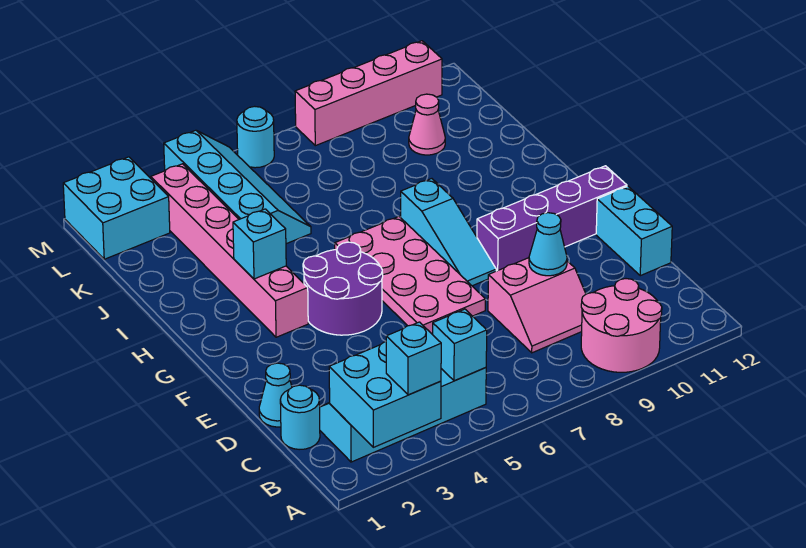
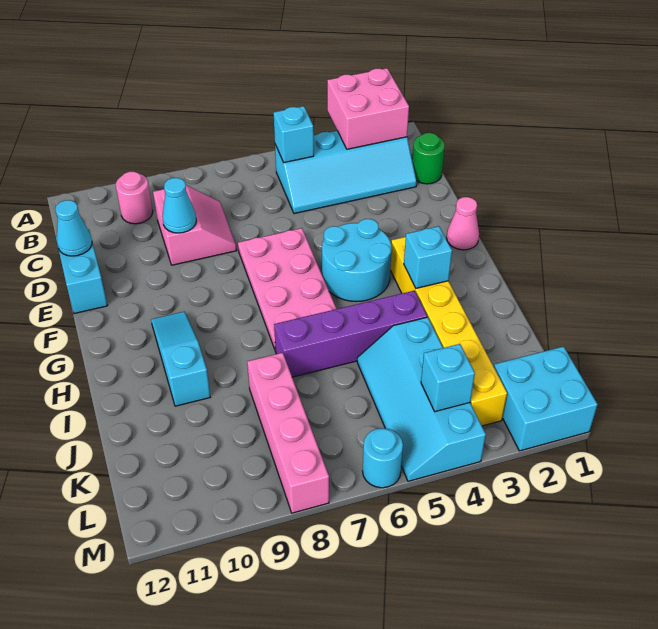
cyan brick A2:B3 level 2 -> pink brick A2:B3 level 2
cyan brick A3 level 3 -> cyan brick L4 level 2
pink round brick A9:B10 level 1 -> pink round brick B10 level 1
cyan round brick C1 level 1 -> green round brick C1 level 1
pink slope C8:D9 level 1 top D -> pink slope C8:D9 level 1 top 9
cyan cone D1 level 1 -> cyan cone D12 level 2
purple round brick F4:G5 level 1 -> cyan round brick F4:G5 level 1
cyan slope F8:H8 level 1 top H -> cyan slope G10:I10 level 1 top I
purple brick F9:F12 level 1 -> purple brick I4:I7 level 1
pink brick G3:L3 level 1 -> yellow brick G3:L3 level 1
pink cone K10 level 1 -> pink cone F1 level 1
pink brick M8:M11 level 1 -> pink brick J8:M8 level 1

